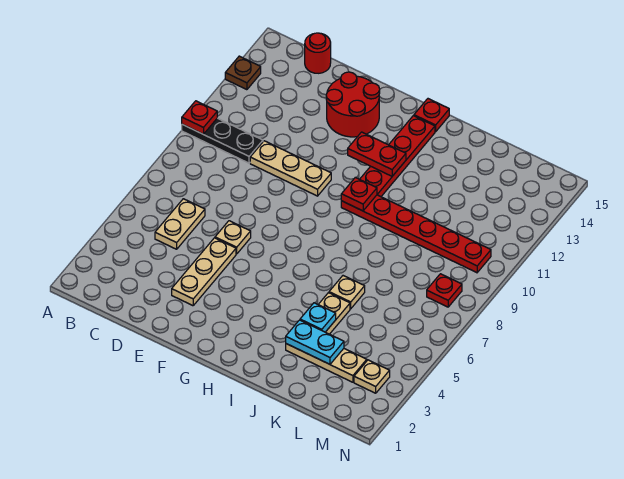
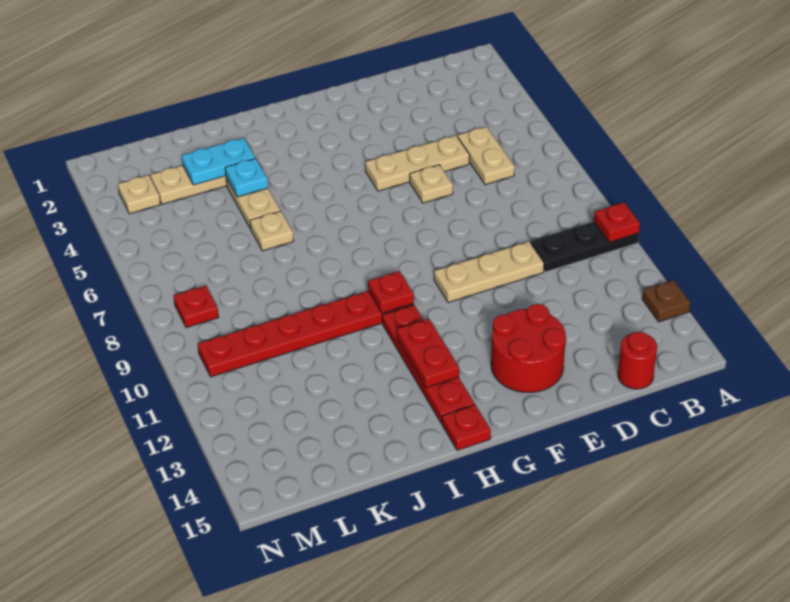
tan plate E3:E5 level 1 -> tan plate D5:F5 level 1
red plate G12:H12 level 2 -> red plate H12:H13 level 2

